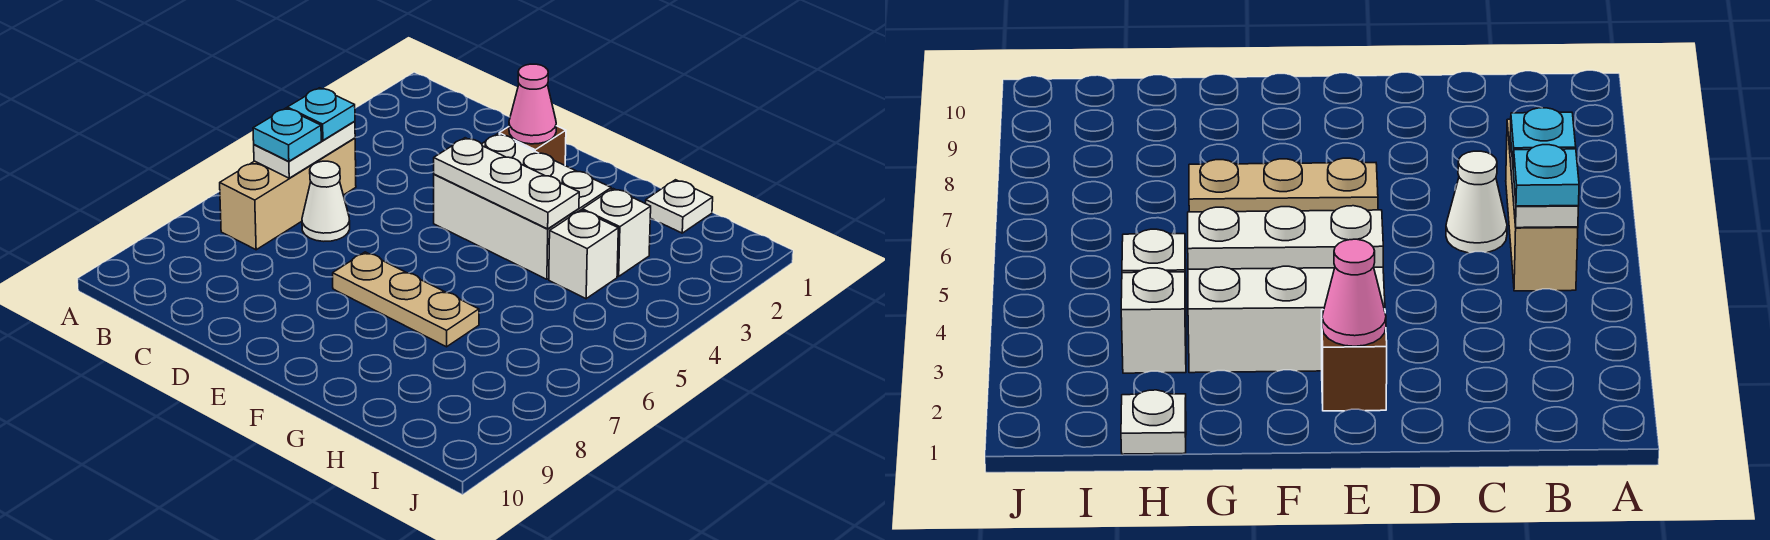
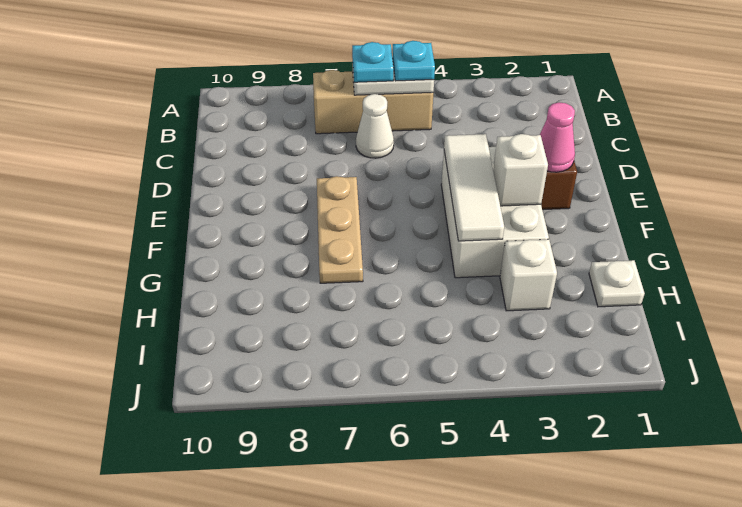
white plate E4:G4 level 2 -> white tile E4:G4 level 2
white brick H4 level 1 -> white brick F3 level 2

